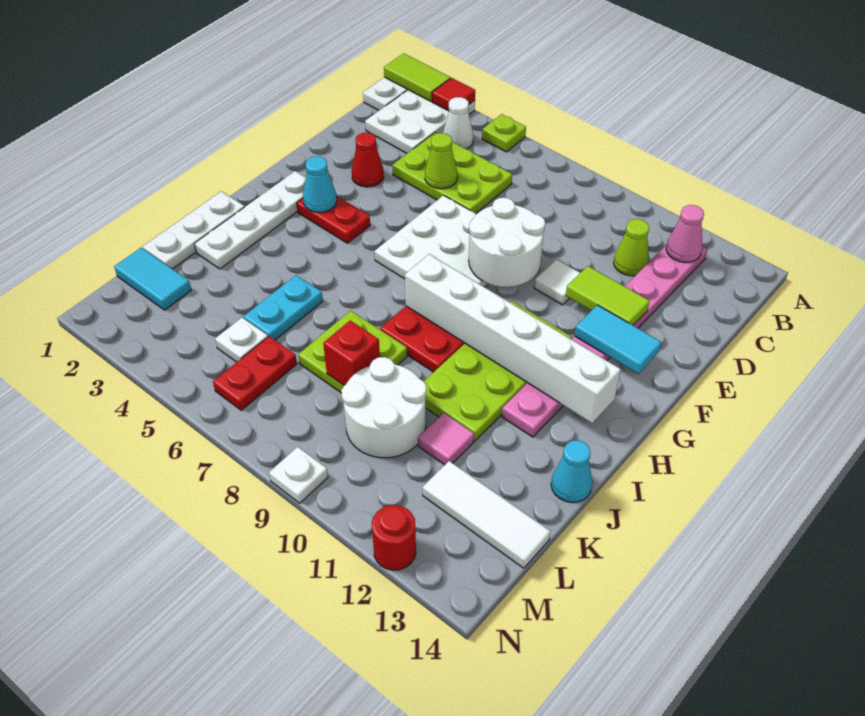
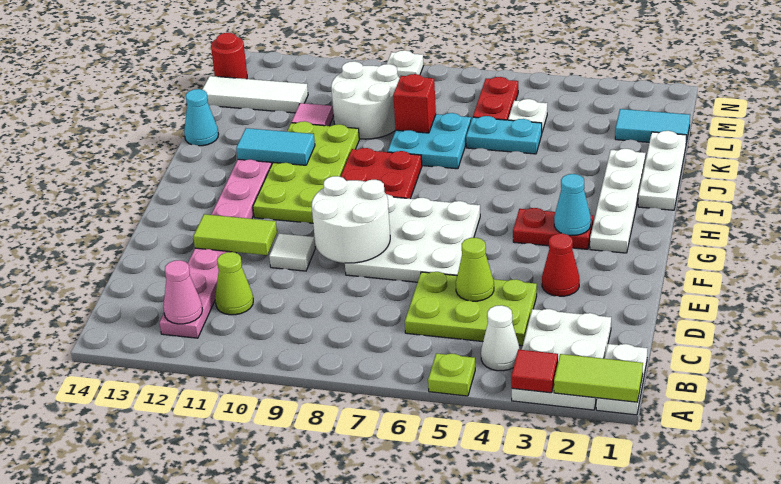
cyan tile F12:F13 level 2 -> cyan tile I11:I12 level 2
white brick H8:H13 level 2 -> none
cyan plate J5:K5 level 1 -> cyan plate K5:K6 level 1
lime plate J7:K8 level 1 -> cyan plate J7:K8 level 1
red round brick N12 level 1 -> red round brick M14 level 1

